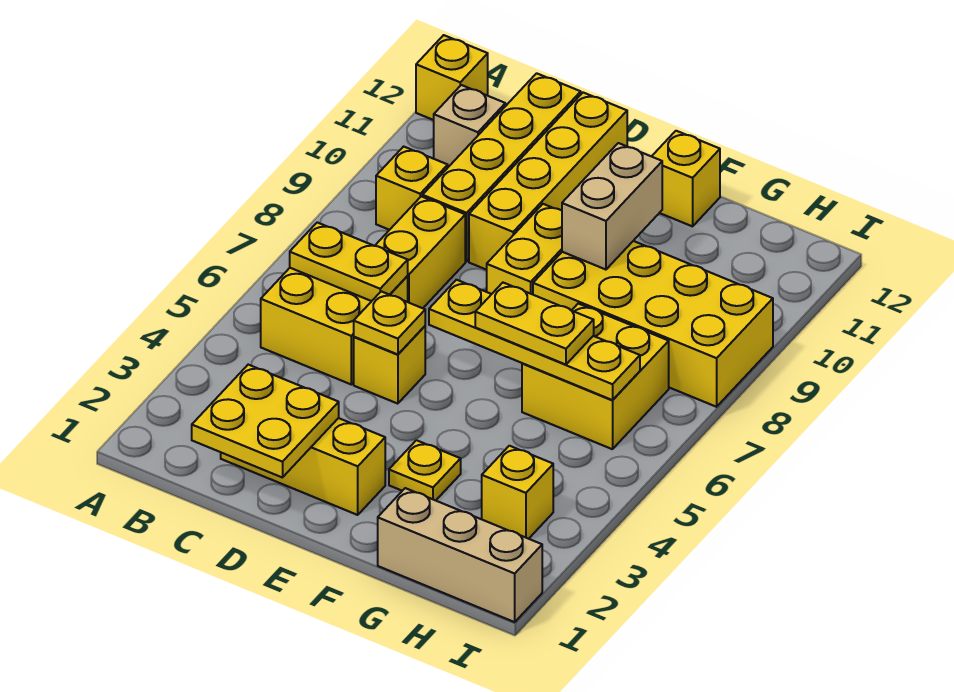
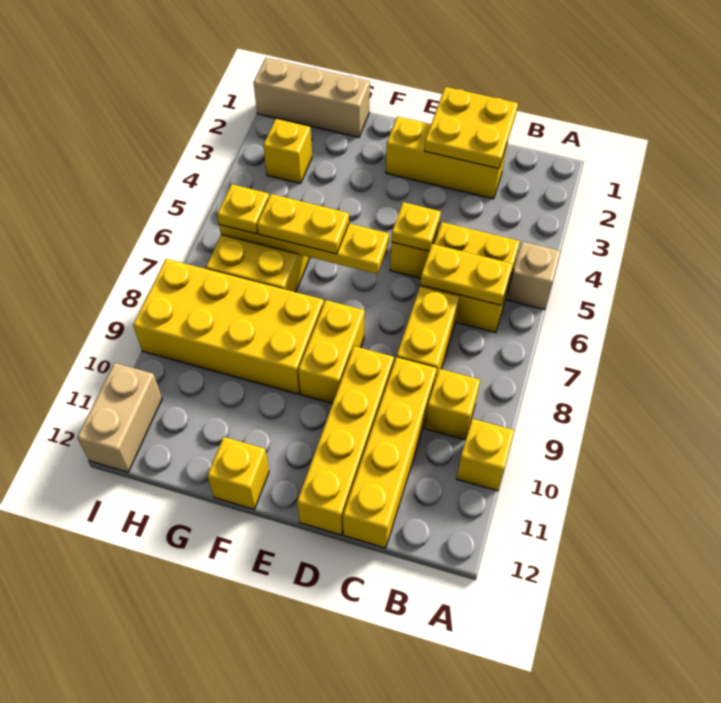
yellow brick A12 level 1 -> yellow brick A10 level 1
tan brick B11 level 1 -> tan brick A5 level 1
yellow plate F3 level 1 -> yellow plate H6 level 3
tan brick F9:F10 level 2 -> tan brick I11:I12 level 1

